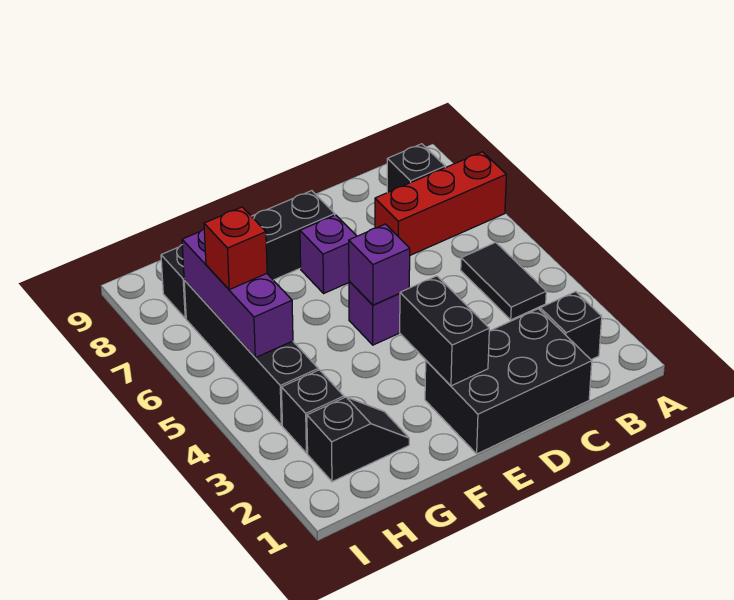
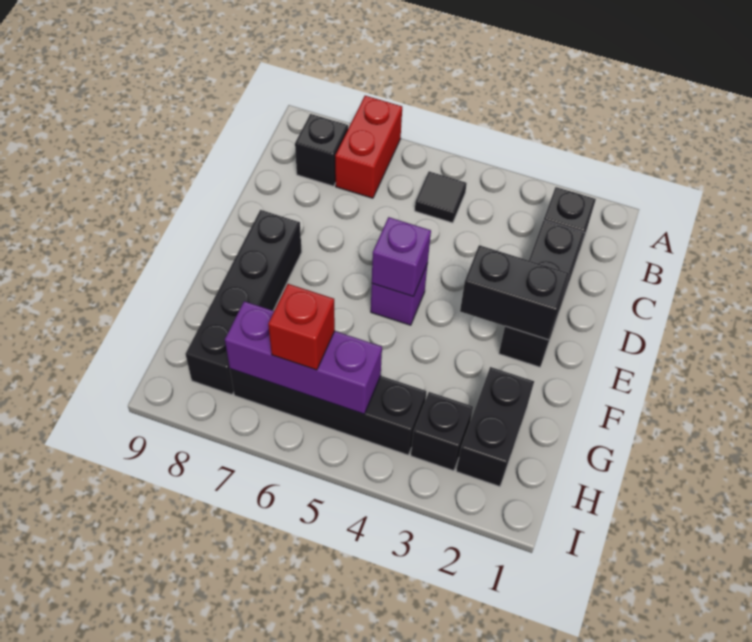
red brick A7:C7 level 1 -> red brick A7:B7 level 1
black tile B4:B5 level 1 -> black tile B5 level 1
black brick C1:E2 level 1 -> black brick C2:E2 level 1
purple brick E7 level 1 -> none
black slope G2:H2 level 1 top H -> black brick G2:H2 level 1

